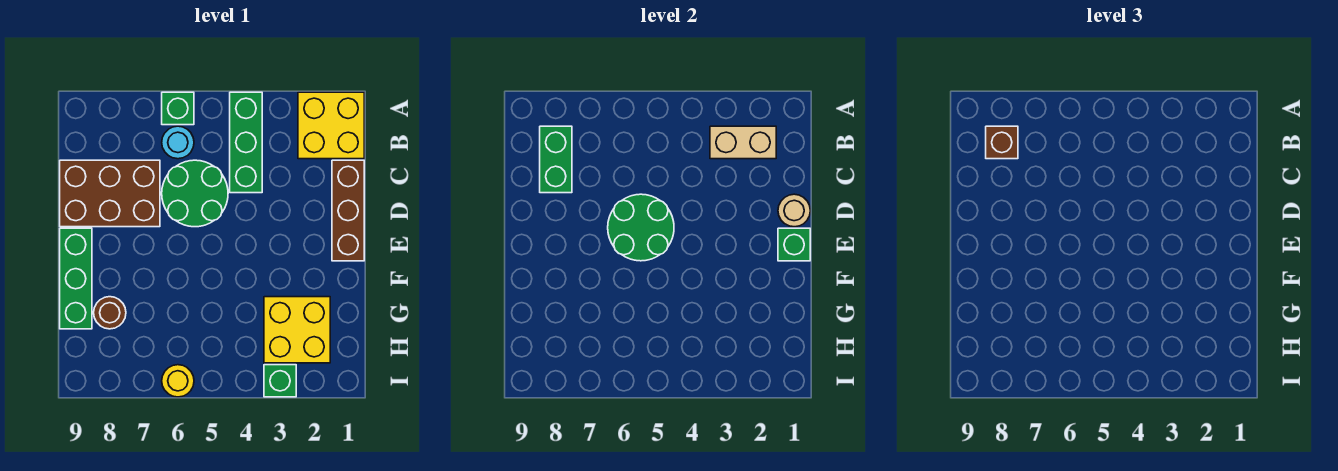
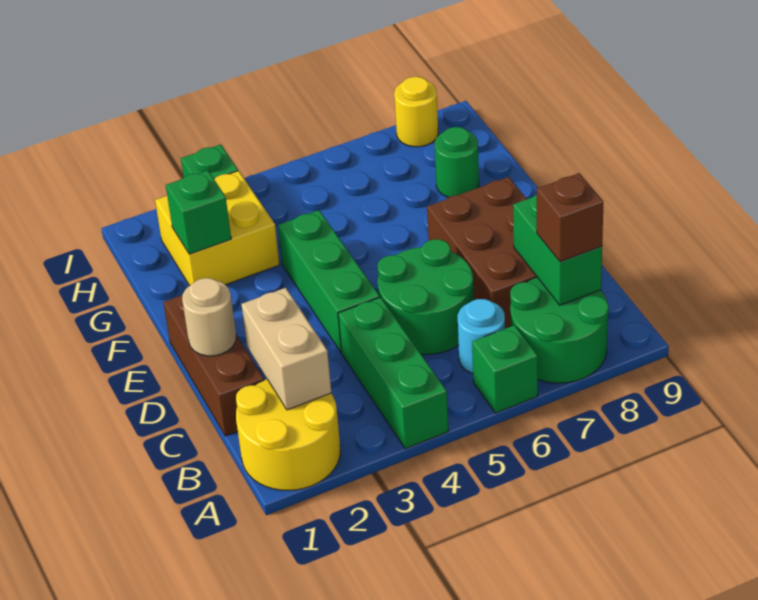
yellow brick A1:B2 level 1 -> yellow round brick A1:B2 level 1
tan brick B2:B3 level 2 -> tan brick B2:C2 level 2
brown brick C7:D9 level 1 -> brown brick C7:E8 level 1
green round brick D5:E6 level 2 -> green round brick A7:B8 level 1
green brick E1 level 2 -> green brick G2 level 2
green brick E9:G9 level 1 -> green brick D4:F4 level 1
brown round brick G8 level 1 -> green round brick G8 level 1
yellow round brick I6 level 1 -> yellow round brick I8 level 1

